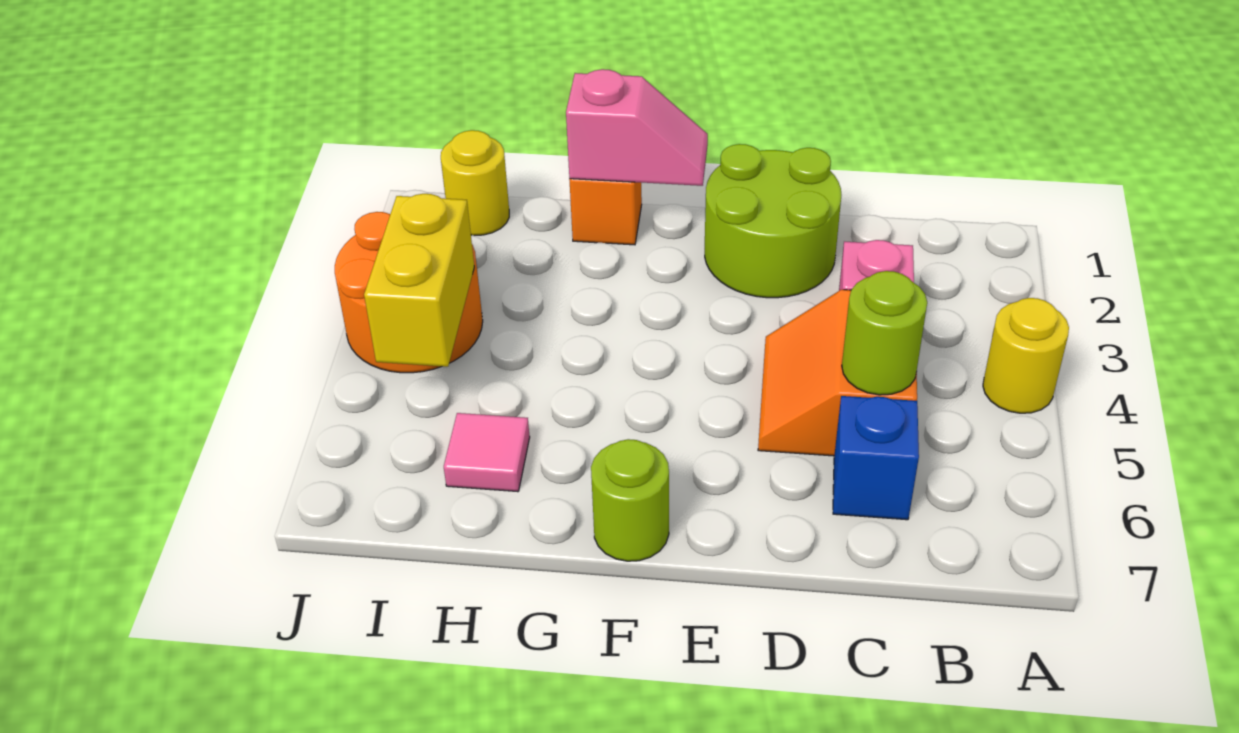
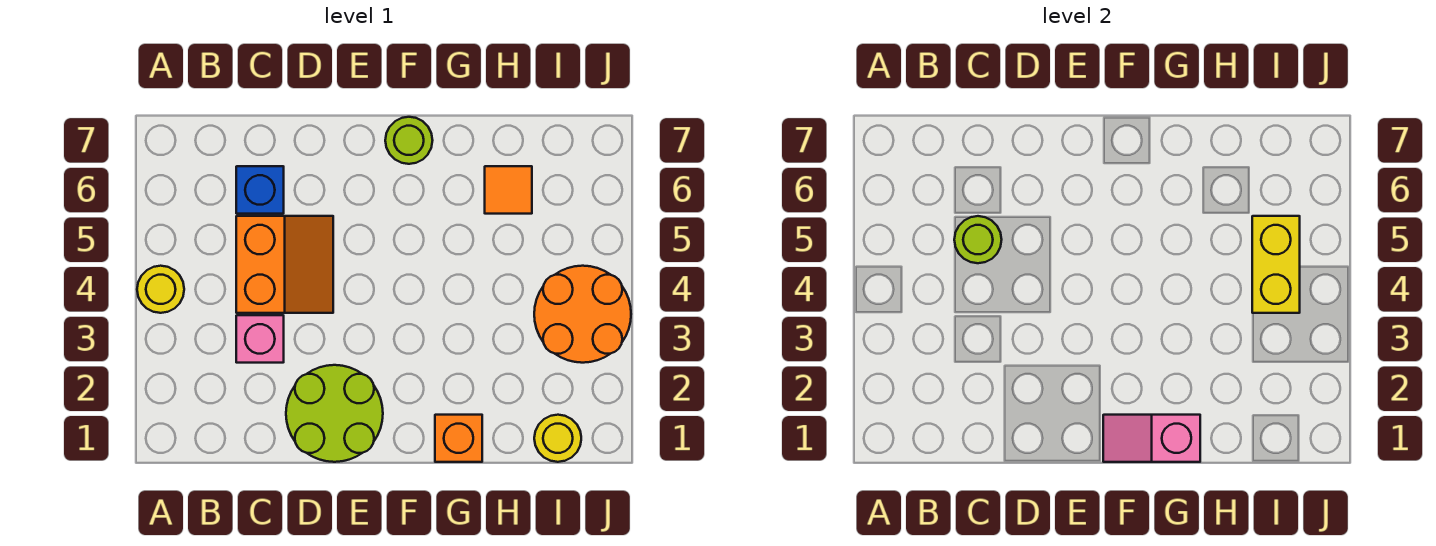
pink tile H6 level 1 -> orange tile H6 level 1

